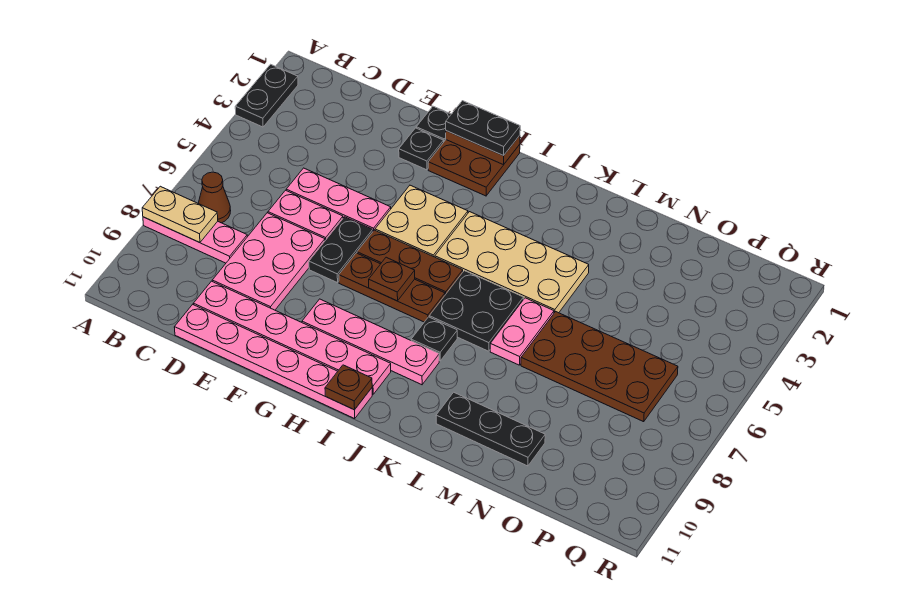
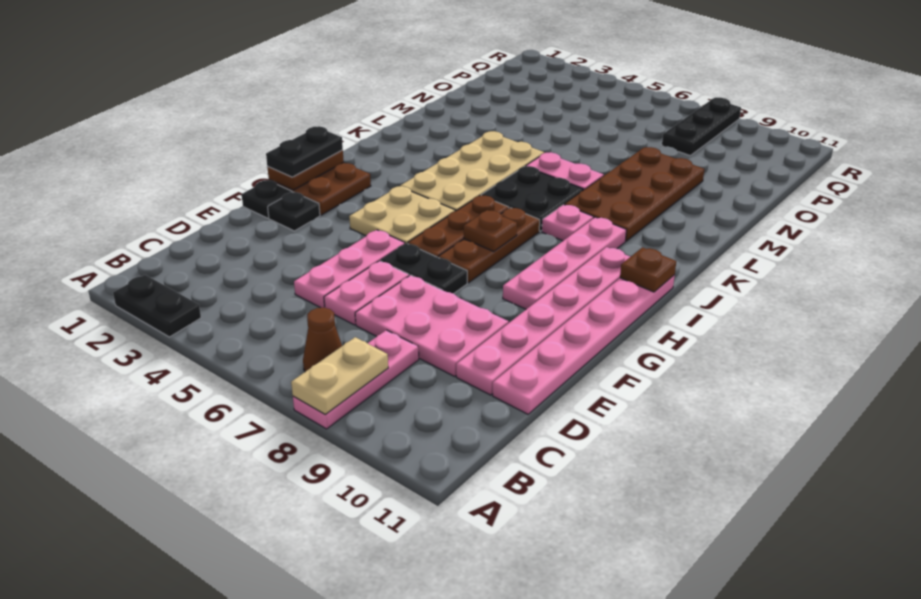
black plate J8 level 1 -> pink plate J8 level 1
black plate L10:N10 level 1 -> black plate P8:R8 level 1
brown plate M6:P7 level 1 -> brown plate K8:N9 level 1

